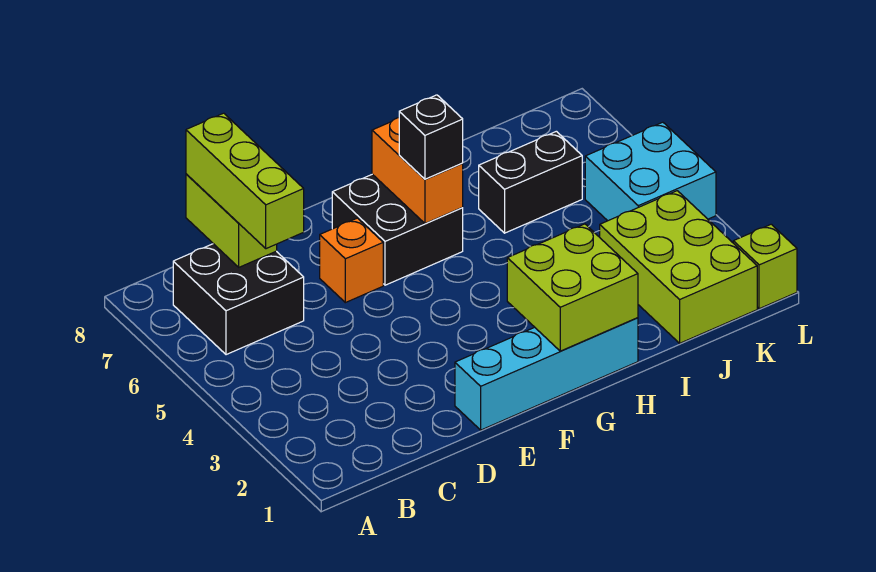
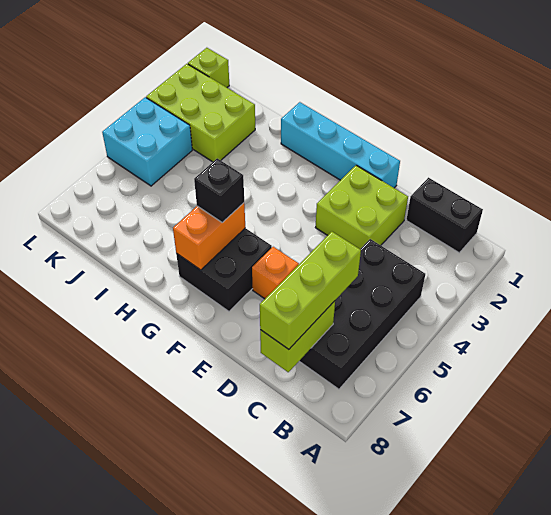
black brick B6:C7 level 1 -> black brick B4:C7 level 1
lime brick G1:H2 level 2 -> lime brick D2:E3 level 1
black brick I6:J6 level 1 -> black brick B1:C1 level 1
lime brick J1:K3 level 1 -> lime brick J2:L3 level 1

